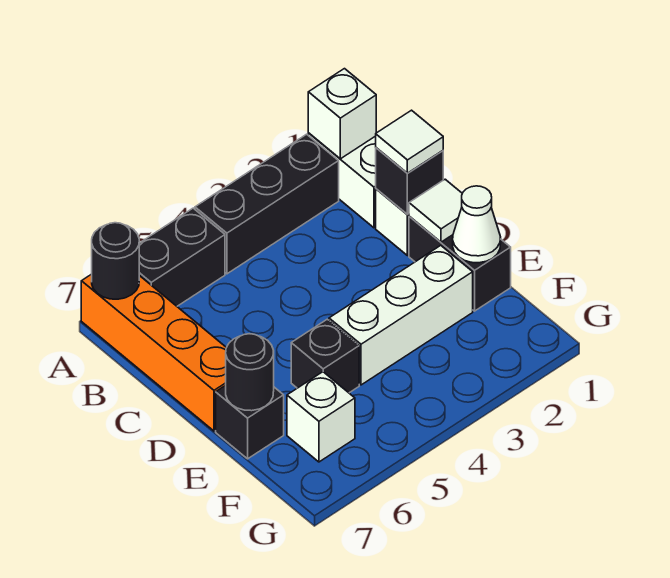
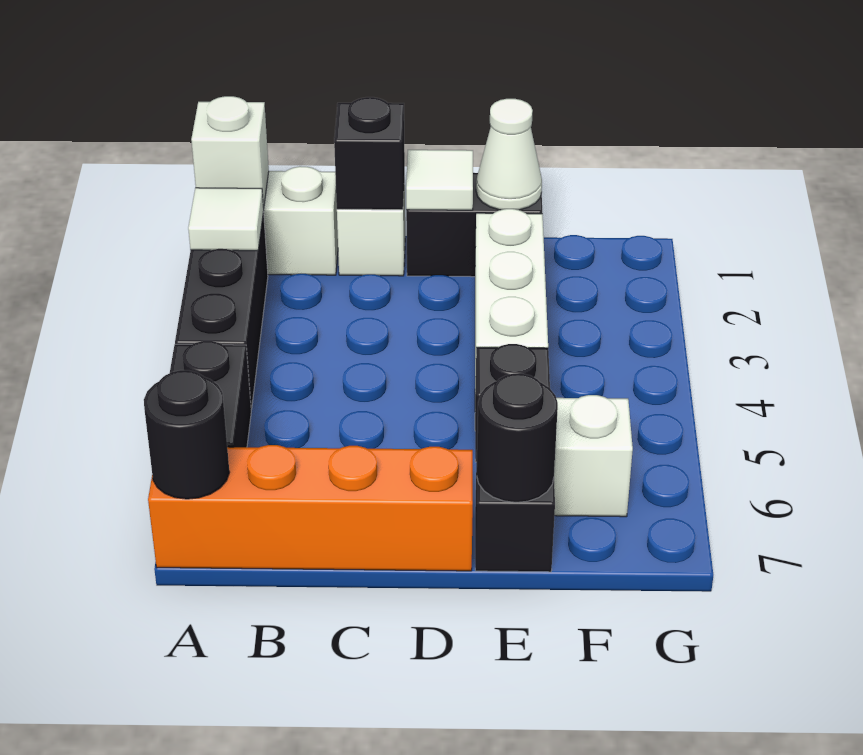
white tile C1 level 3 -> white tile A2 level 2

